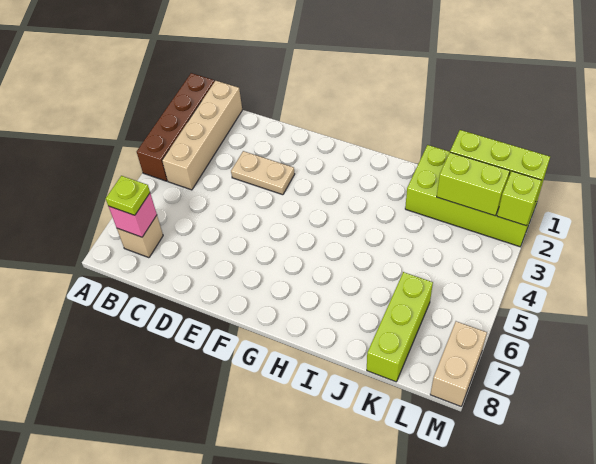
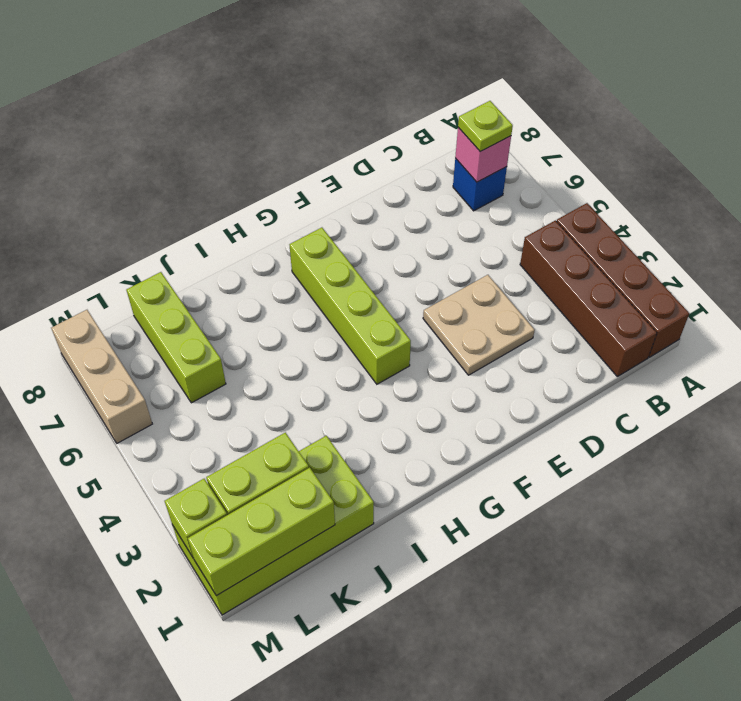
tan brick B1:B4 level 1 -> brown brick B1:B4 level 1
tan brick B7 level 1 -> blue brick B7 level 1
tan plate D3:E3 level 1 -> tan plate D3:E4 level 1
none -> lime brick G4:G7 level 1
tan brick M7:M8 level 1 -> tan brick M6:M8 level 1

